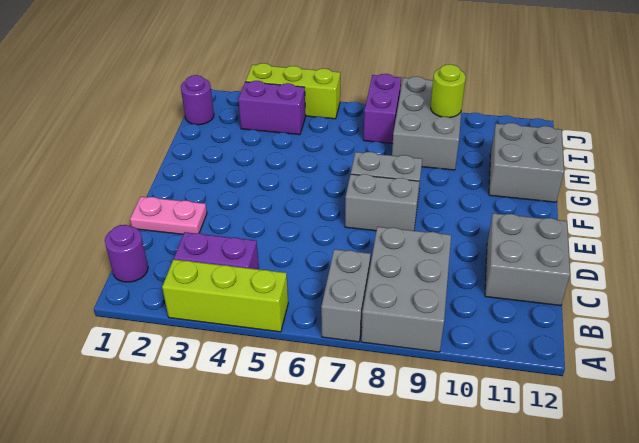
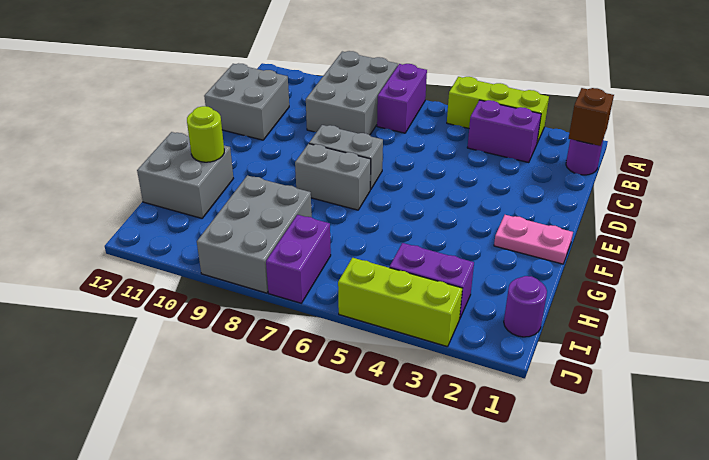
grey brick A7:B7 level 1 -> purple brick A7:B7 level 1
none -> brown brick B1 level 2
pink plate D1:D2 level 1 -> pink plate F1:F2 level 1
lime round brick I9 level 2 -> lime round brick G11 level 2

